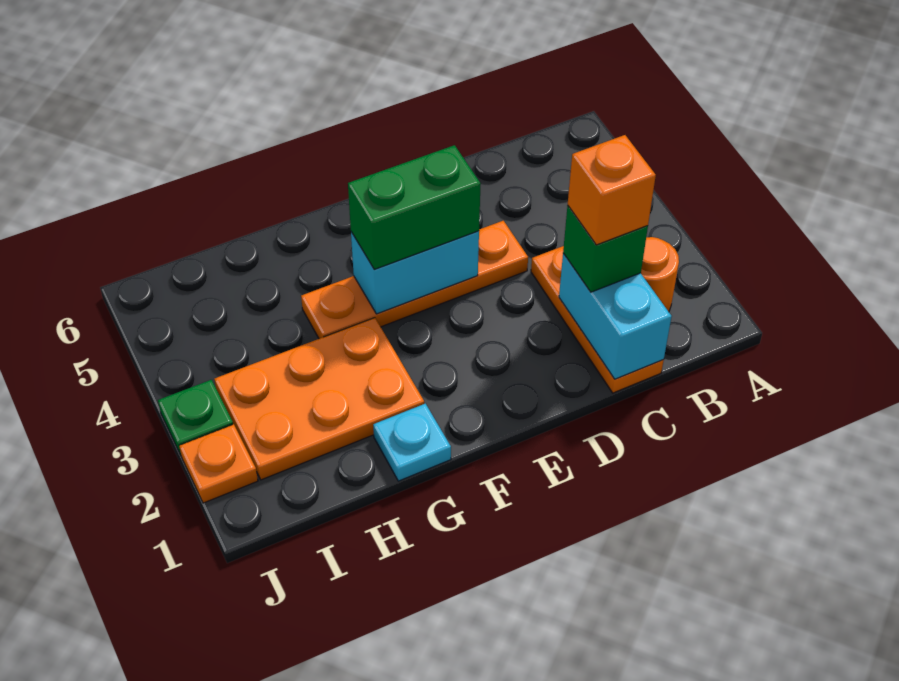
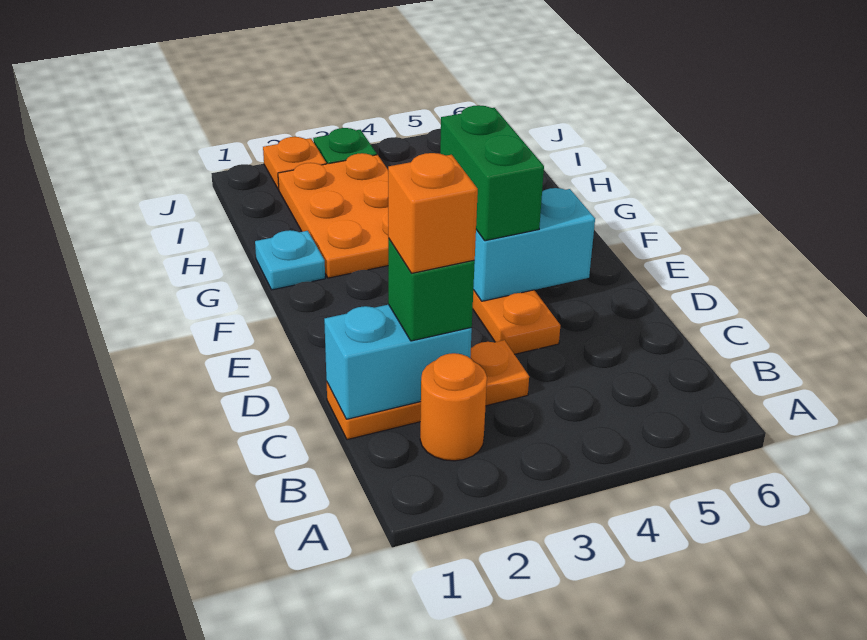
cyan brick E4:F4 level 2 -> cyan brick E4:E5 level 2

